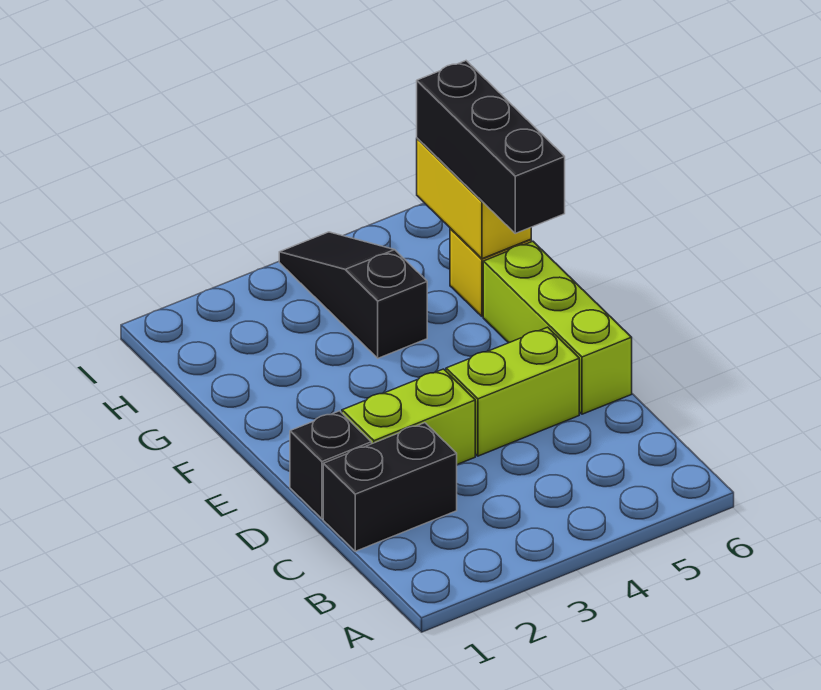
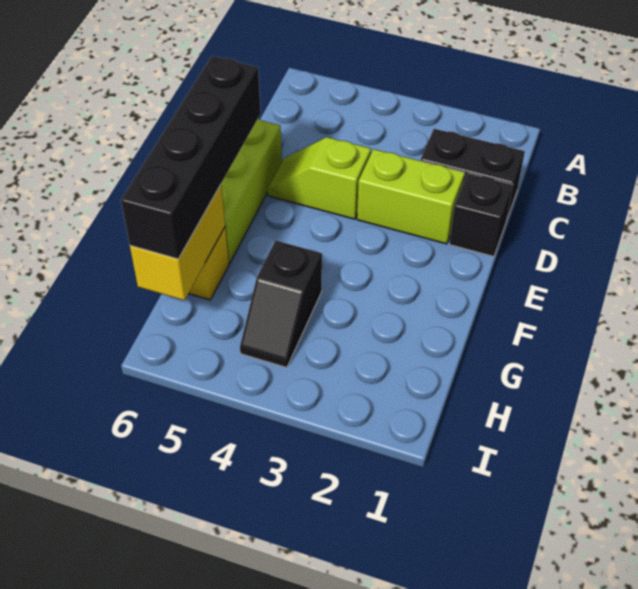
lime brick D4:D5 level 1 -> lime slope D4:D5 level 1 top 4
black brick F6:H6 level 3 -> black brick E6:H6 level 3
black slope G4:I4 level 1 top G -> black slope G4:H4 level 1 top G

